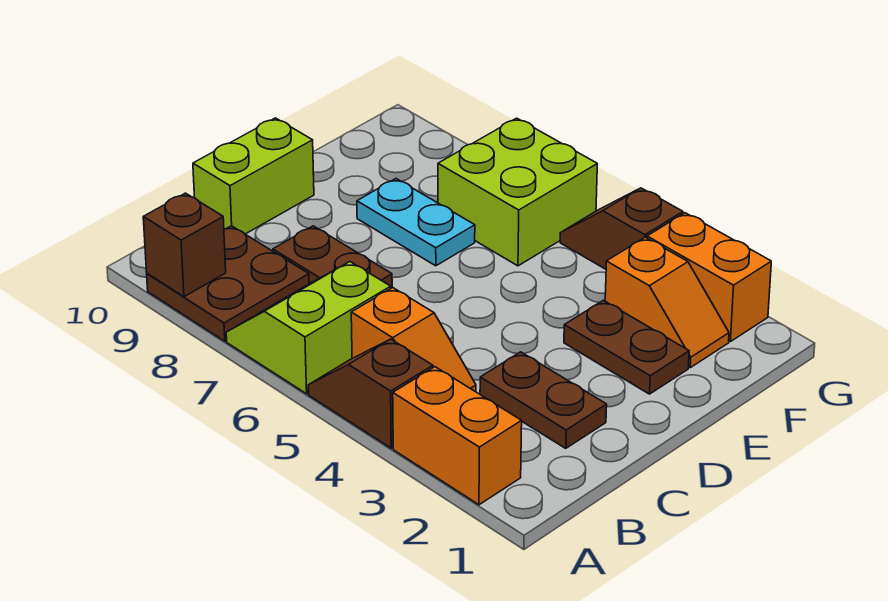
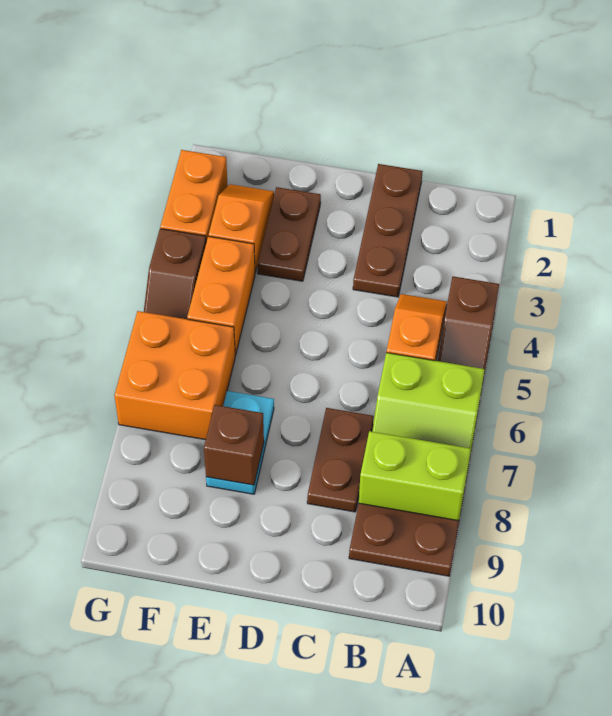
orange brick A2:A3 level 1 -> orange brick F4:F5 level 1
brown brick A9 level 2 -> brown brick E8 level 2
brown plate C2:C3 level 1 -> brown plate C1:C3 level 1
lime brick C10:D10 level 1 -> lime brick A8:B8 level 2
lime brick F6:G7 level 1 -> orange brick F6:G7 level 1

